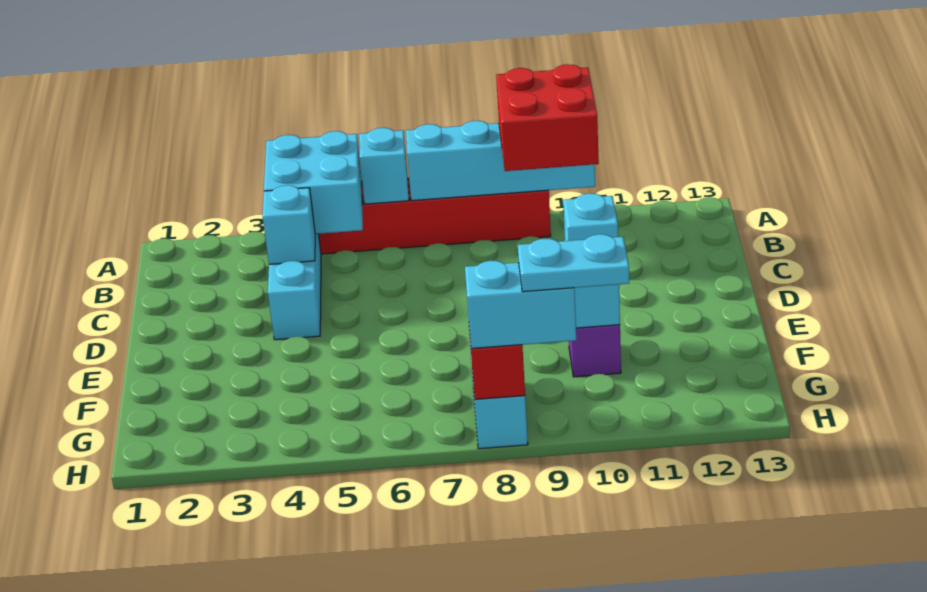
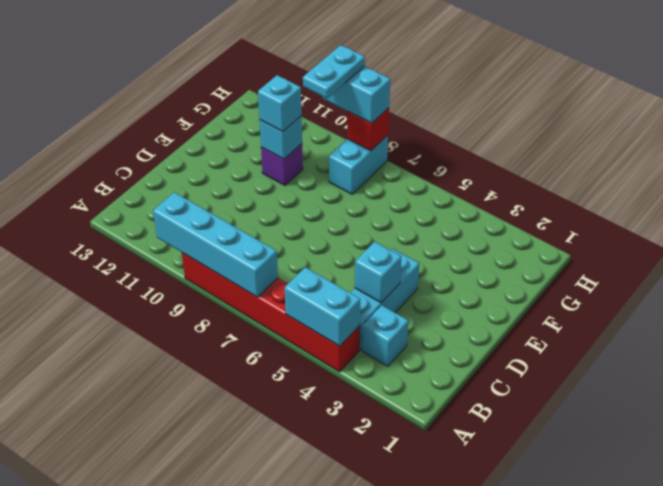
cyan brick A4:B5 level 2 -> cyan brick A4:A5 level 2
cyan brick A6 level 2 -> cyan brick B3 level 1
red brick A9:B10 level 3 -> none
cyan plate H9:H10 level 4 -> cyan plate G9:H9 level 4

